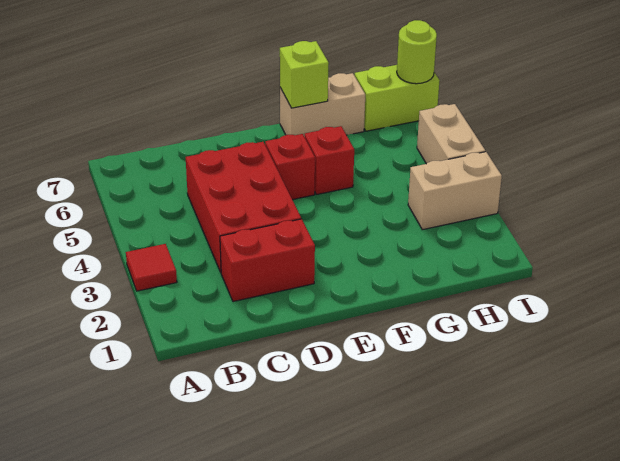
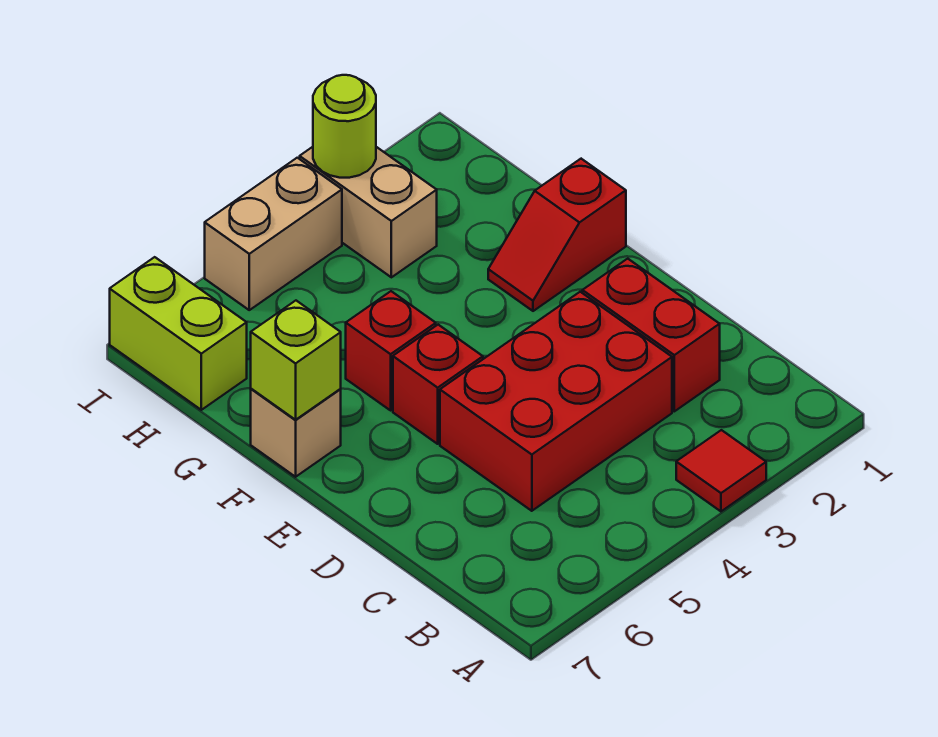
none -> red slope F1:F2 level 1 top 1
tan brick F7:G7 level 1 -> tan brick F7 level 1
lime round brick I7 level 2 -> lime round brick I3 level 2

